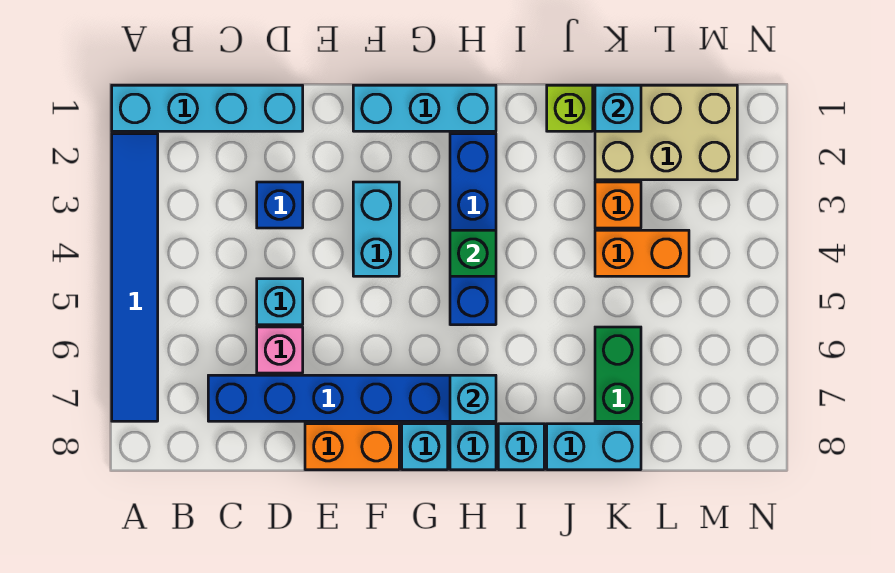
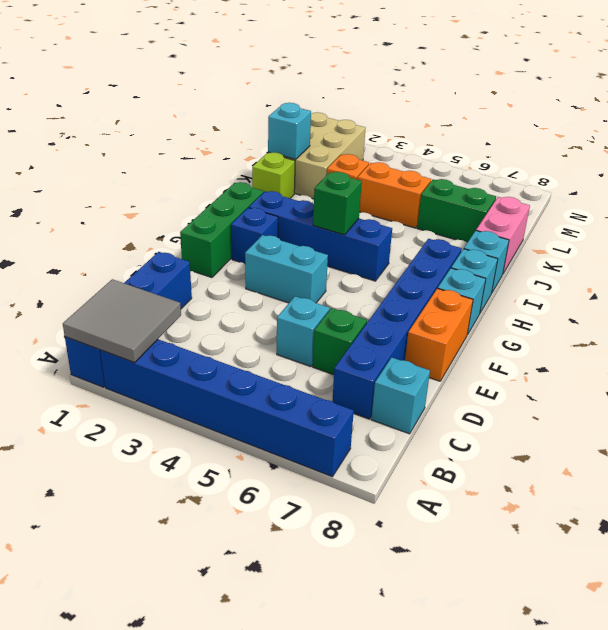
cyan brick A1:D1 level 1 -> blue brick A1:D1 level 1
none -> grey tile A1:B2 level 2
blue tile A2:A7 level 1 -> blue brick A2:A7 level 1
blue brick D3 level 1 -> blue brick G2 level 1
pink brick D6 level 1 -> green brick D6 level 1
cyan brick F1:H1 level 1 -> green brick F1:H1 level 1
cyan brick H7 level 2 -> cyan brick C8 level 1
cyan brick J8:K8 level 1 -> pink brick J8:K8 level 1
orange brick K4:L4 level 1 -> orange brick K4:K5 level 1

